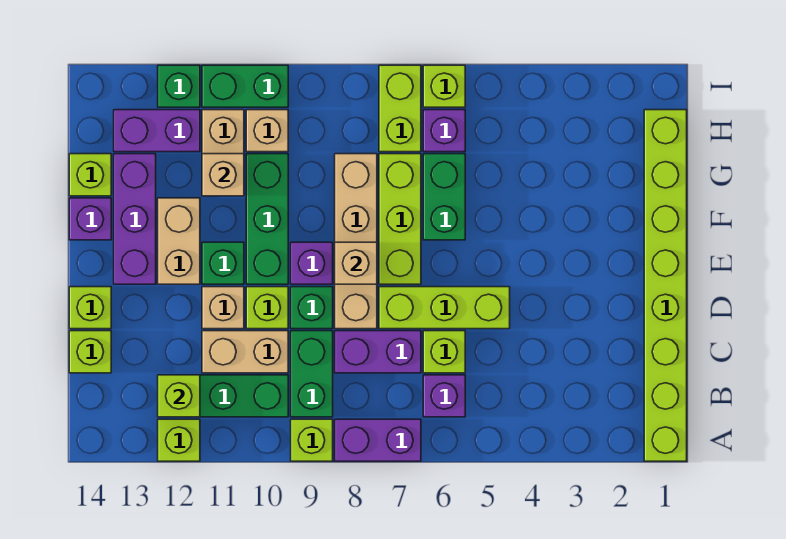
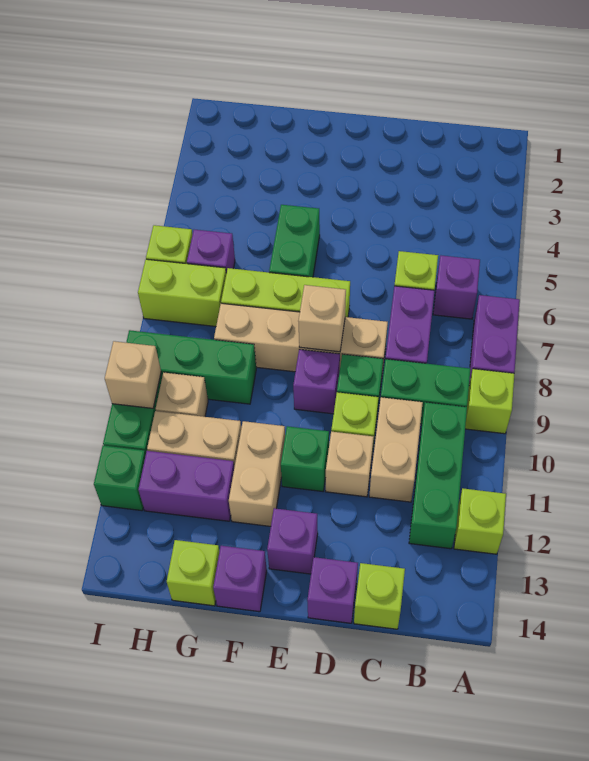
lime brick A1:H1 level 1 -> none
lime brick B12 level 2 -> none
lime brick D5:D7 level 1 -> none
lime brick D14 level 1 -> purple brick D14 level 1
green brick E10:G10 level 1 -> green brick G9:I9 level 1
tan brick E12:F12 level 1 -> tan brick F11:F12 level 1
purple brick E13:G13 level 1 -> purple brick E13 level 1
green brick F6:G6 level 1 -> green brick F5:F6 level 1
tan brick G11 level 2 -> tan brick I10 level 2
purple brick H12:H13 level 1 -> purple brick G12:H12 level 1

